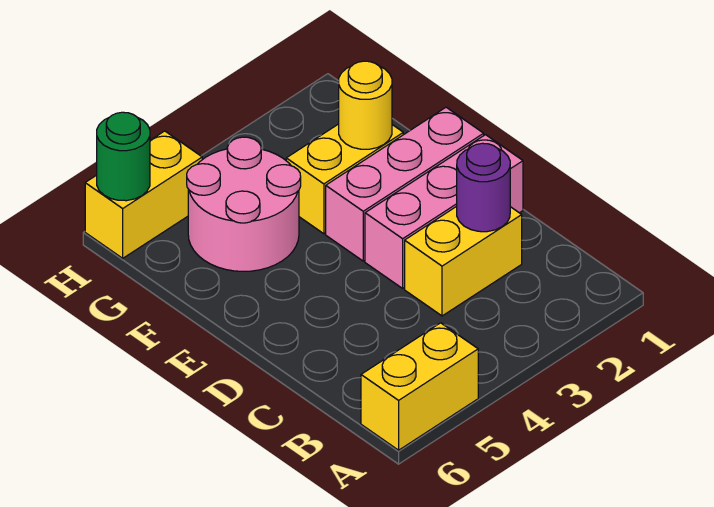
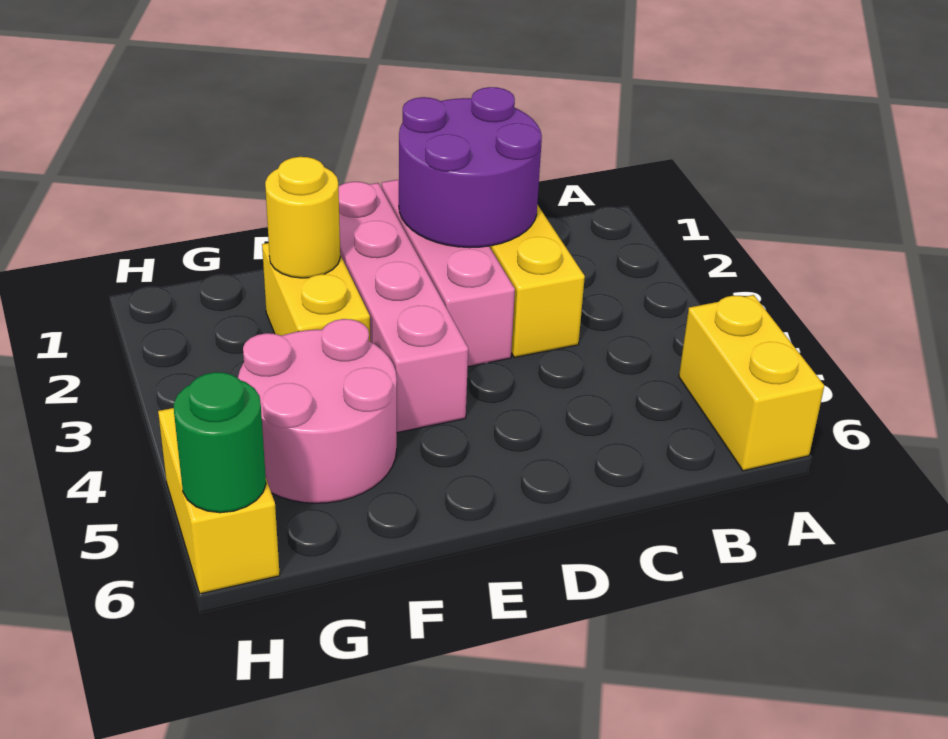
purple round brick C2 level 2 -> purple round brick C1:D2 level 2
pink brick E1:E3 level 1 -> pink brick E1:E4 level 1

